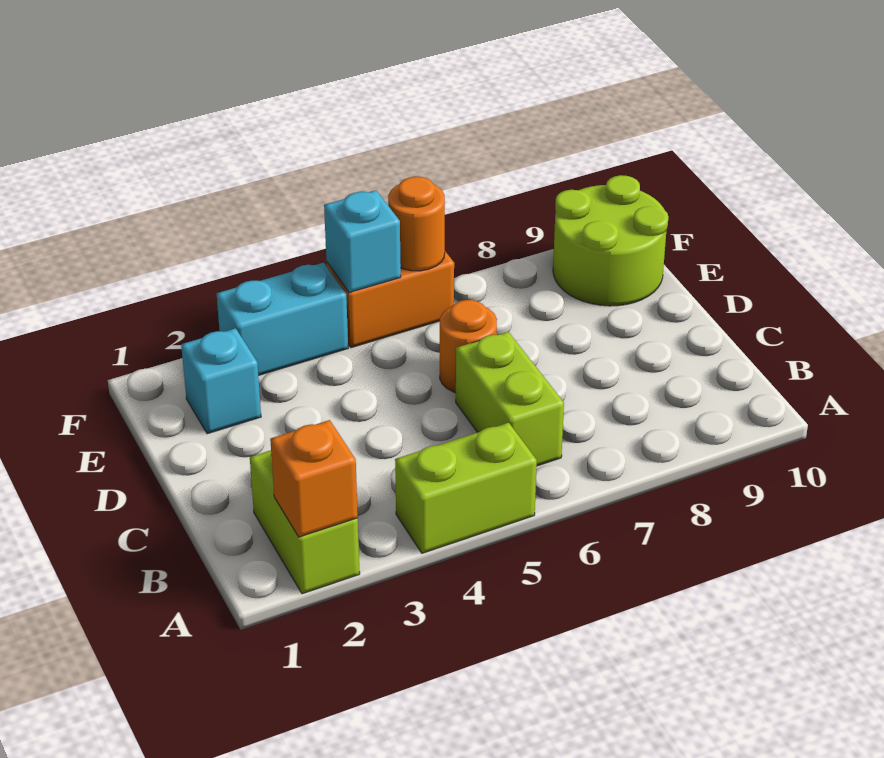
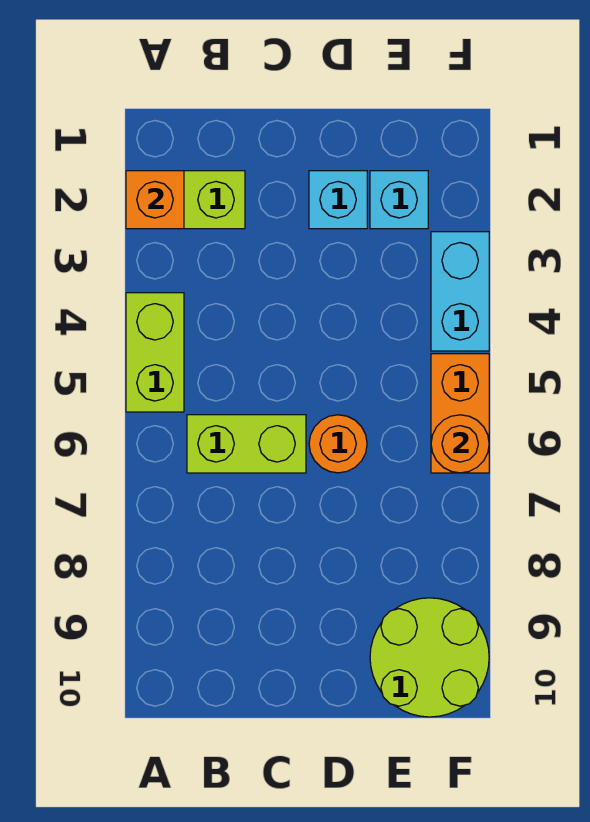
cyan brick F5 level 2 -> cyan brick D2 level 1

